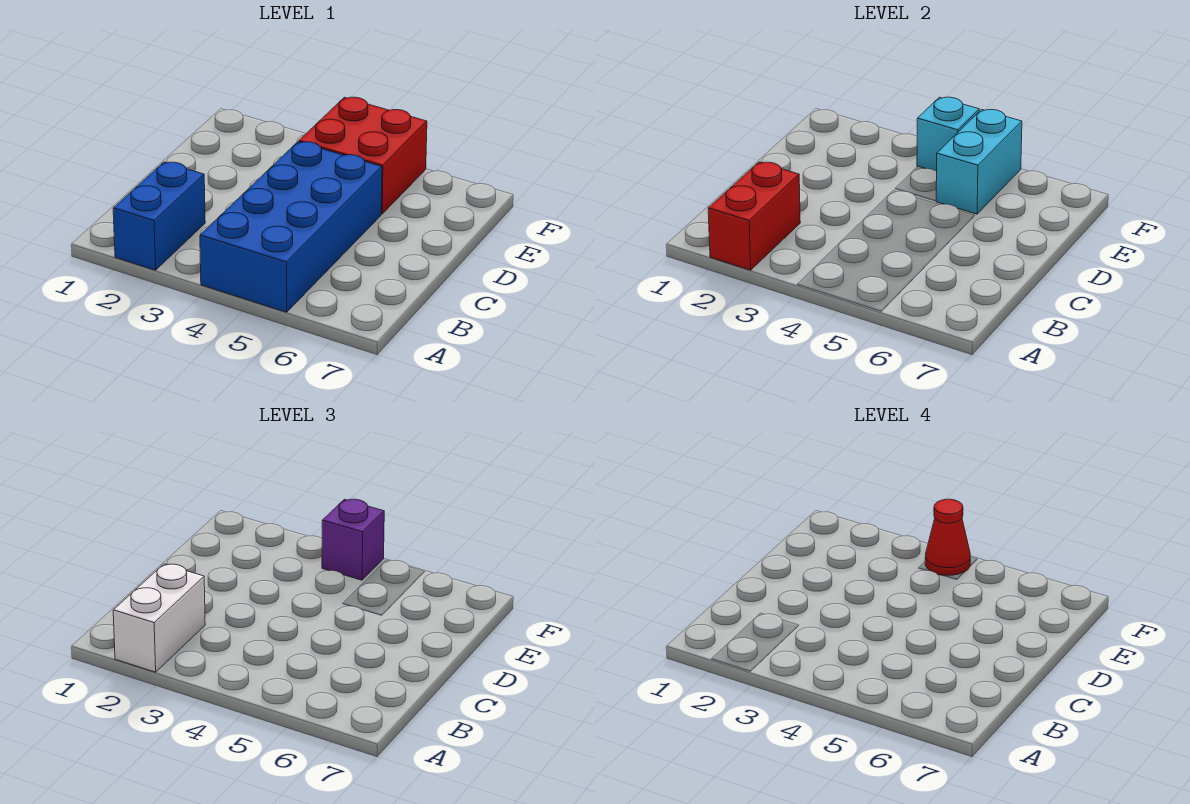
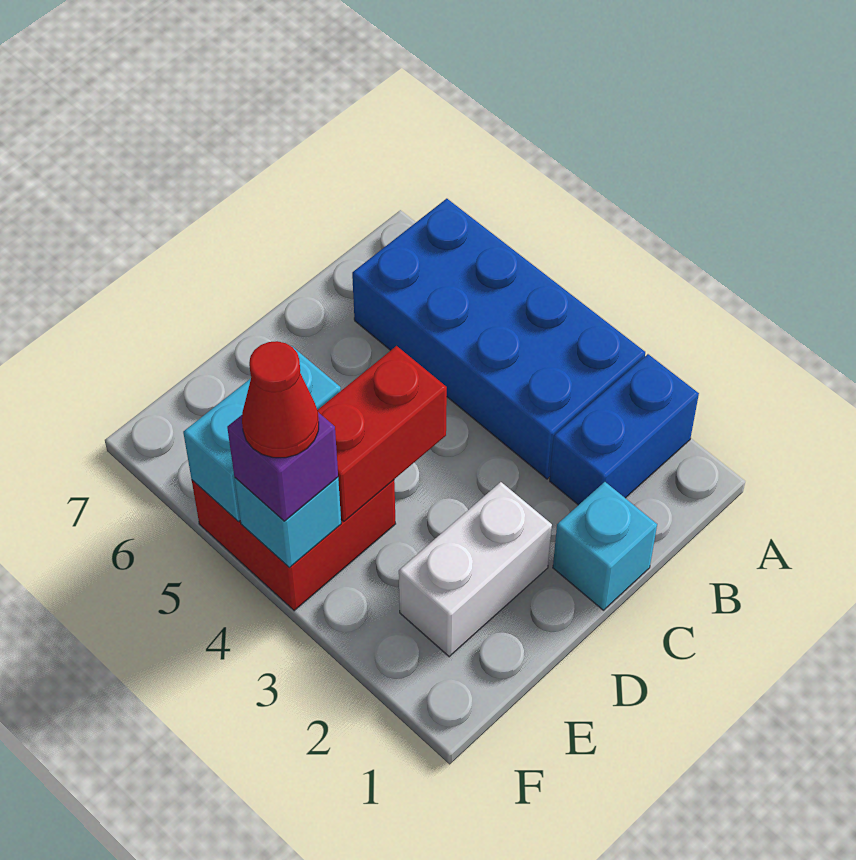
red brick A2:B2 level 2 -> red brick D4:E4 level 2
white brick A2:B2 level 3 -> white brick D2:E2 level 1
blue brick A4:D5 level 1 -> blue brick A3:B6 level 1
none -> cyan brick C1 level 1

